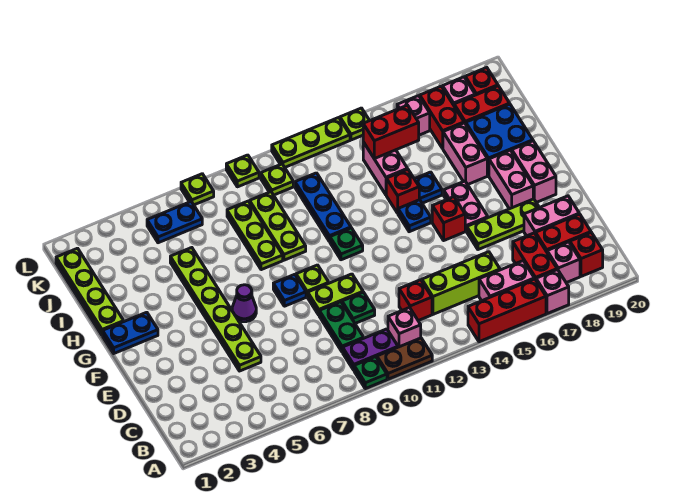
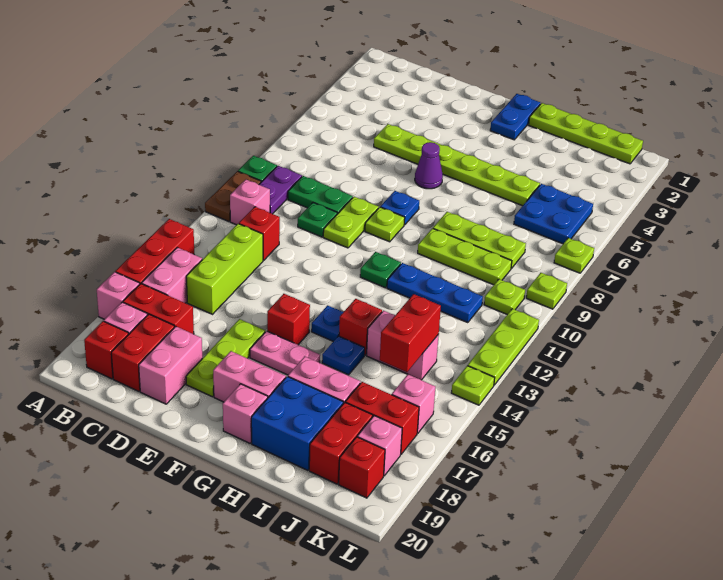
pink brick F19:G19 level 1 -> pink brick G19 level 1
blue plate K5:K6 level 1 -> blue plate J5:K6 level 1

